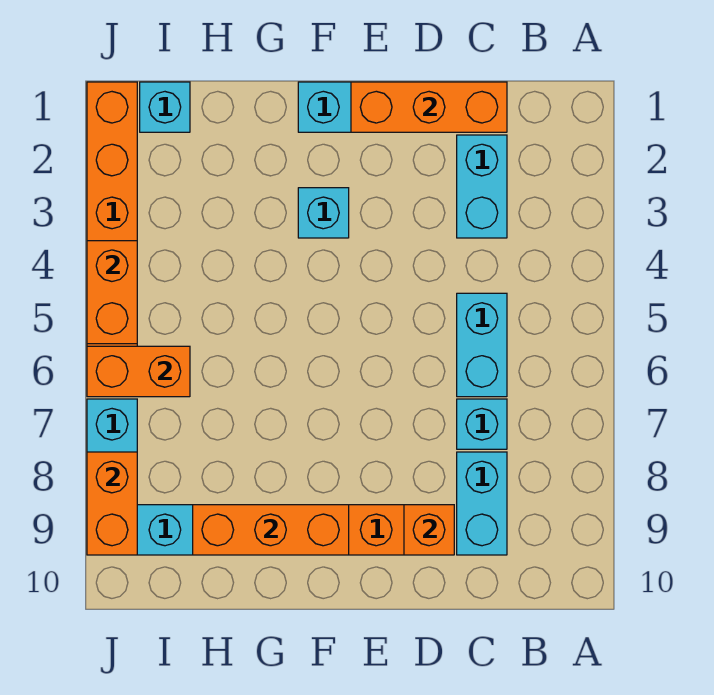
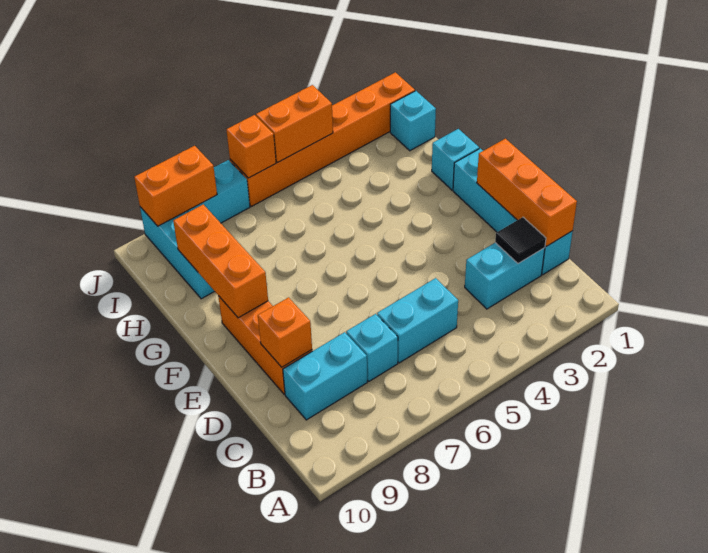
none -> black tile C2 level 2
cyan brick F3 level 1 -> cyan brick G1 level 1
orange brick I6:J6 level 2 -> orange brick J6 level 2

